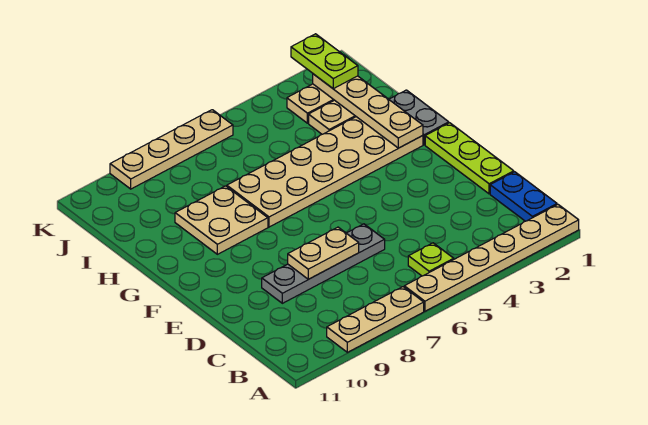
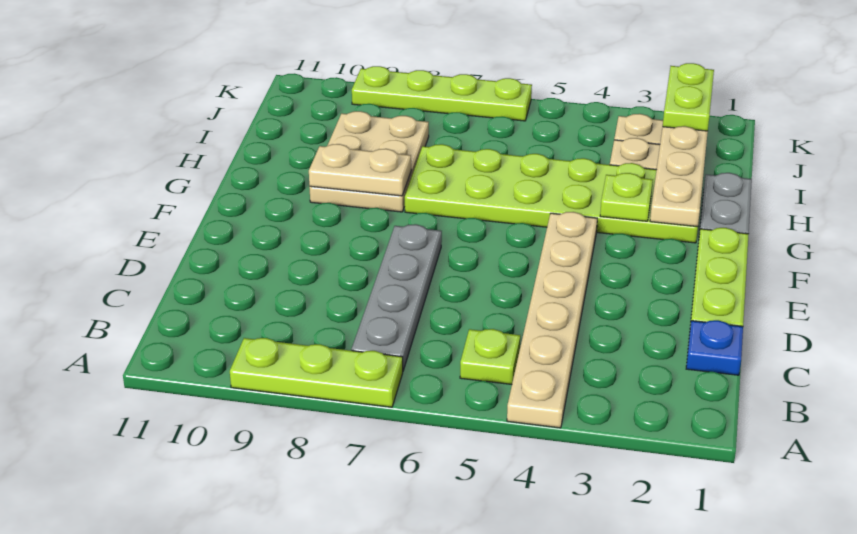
tan plate A1:A6 level 1 -> tan plate A4:F4 level 1
tan plate A7:A9 level 1 -> lime plate A7:A9 level 1
blue plate B1:C1 level 1 -> blue plate C1 level 1
grey plate D6:D9 level 1 -> grey plate B7:E7 level 1
tan plate D7:D8 level 2 -> tan plate G8:G9 level 2
tan plate G2:H7 level 1 -> lime plate G2:H7 level 1
none -> lime plate G3 level 2
tan plate G8:H9 level 1 -> tan plate G8:I9 level 1
tan plate K6:K9 level 1 -> lime plate K6:K9 level 1

